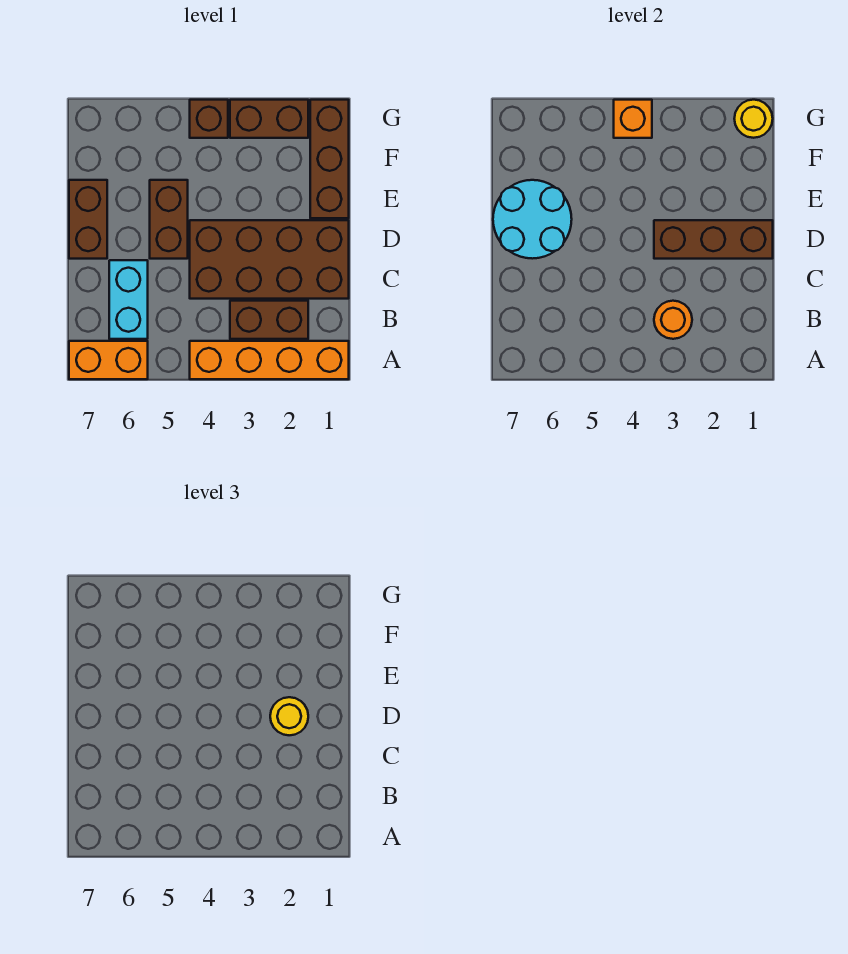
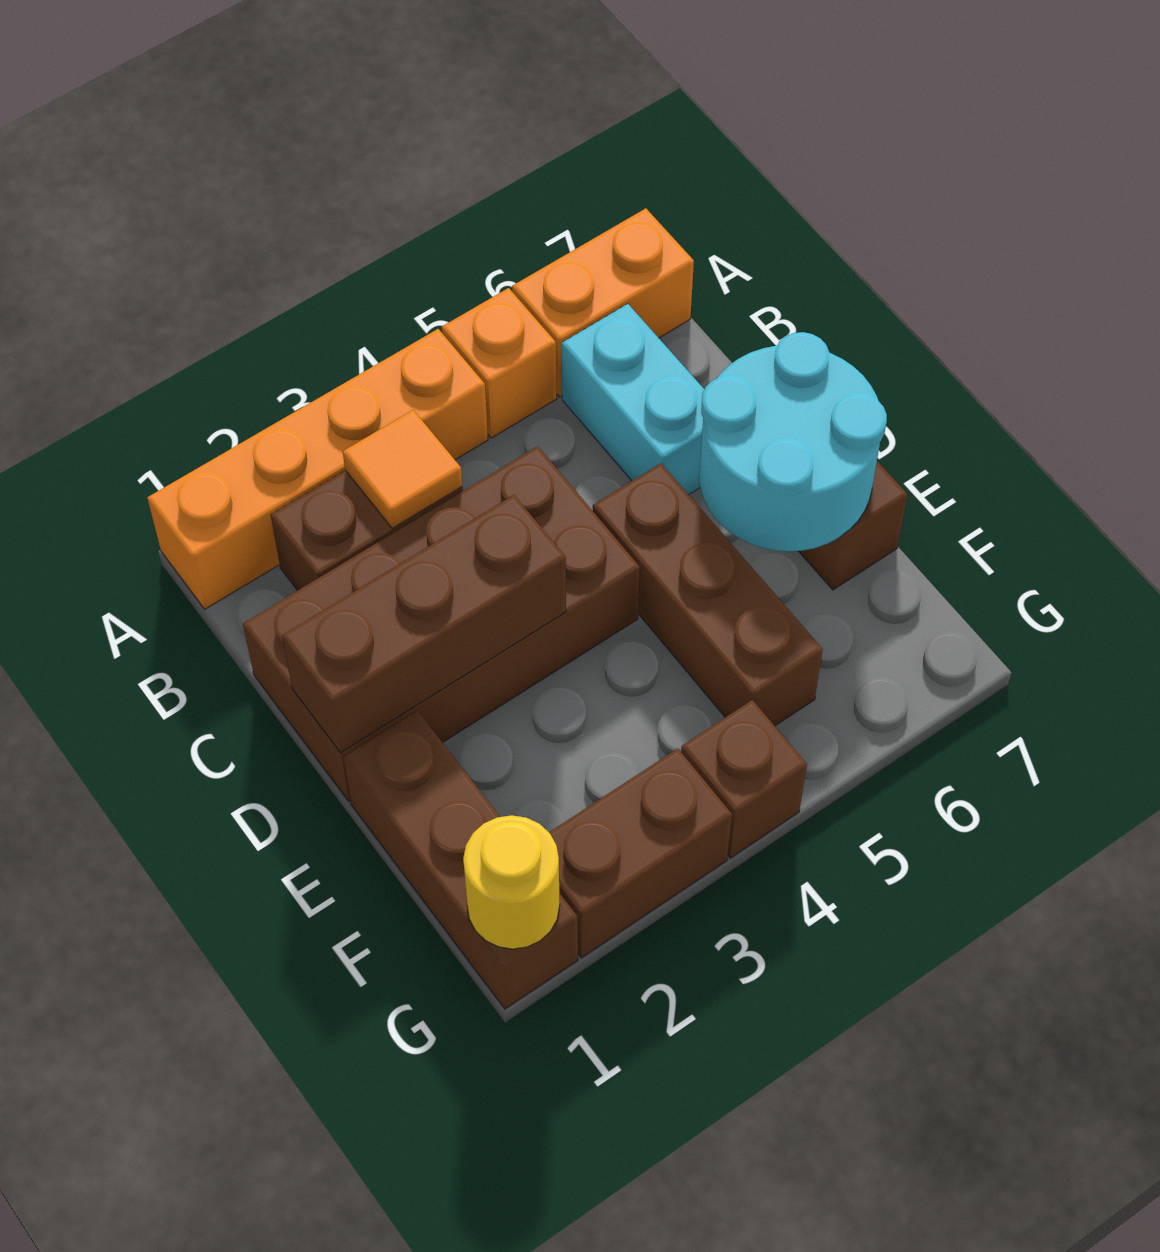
orange round brick B3 level 2 -> orange tile B3 level 2
yellow round brick D2 level 3 -> none
brown brick D5:E5 level 1 -> brown brick D5:F5 level 1
orange brick G4 level 2 -> orange brick A5 level 1

